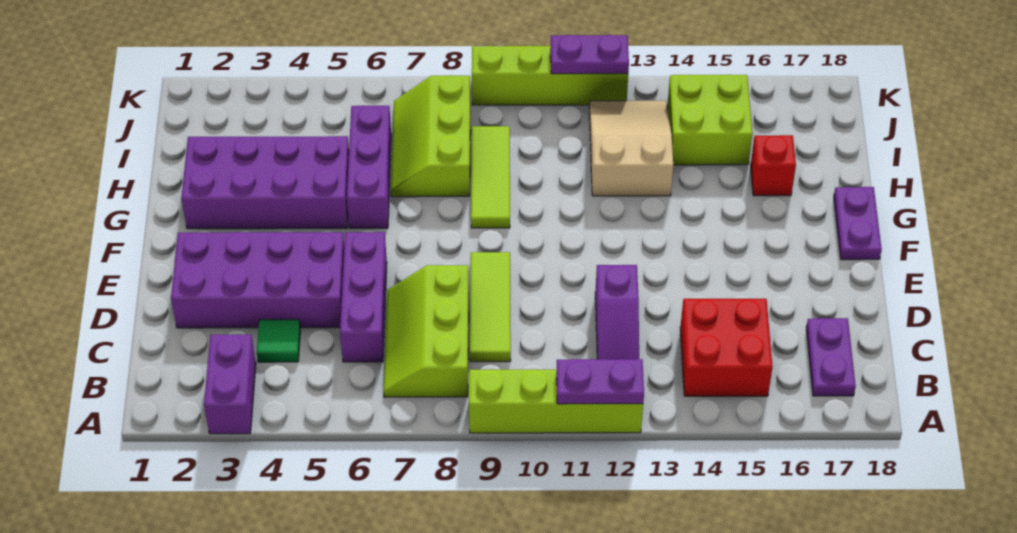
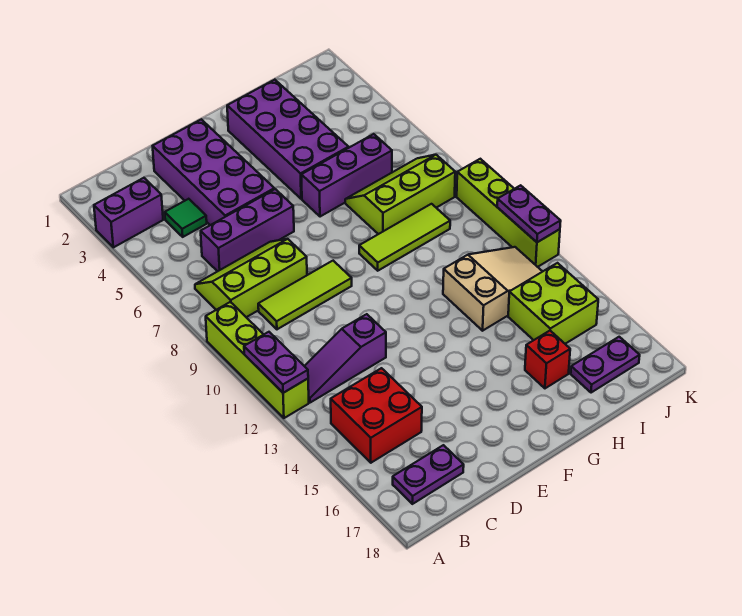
purple plate F18:G18 level 1 -> purple plate I17:J17 level 1

